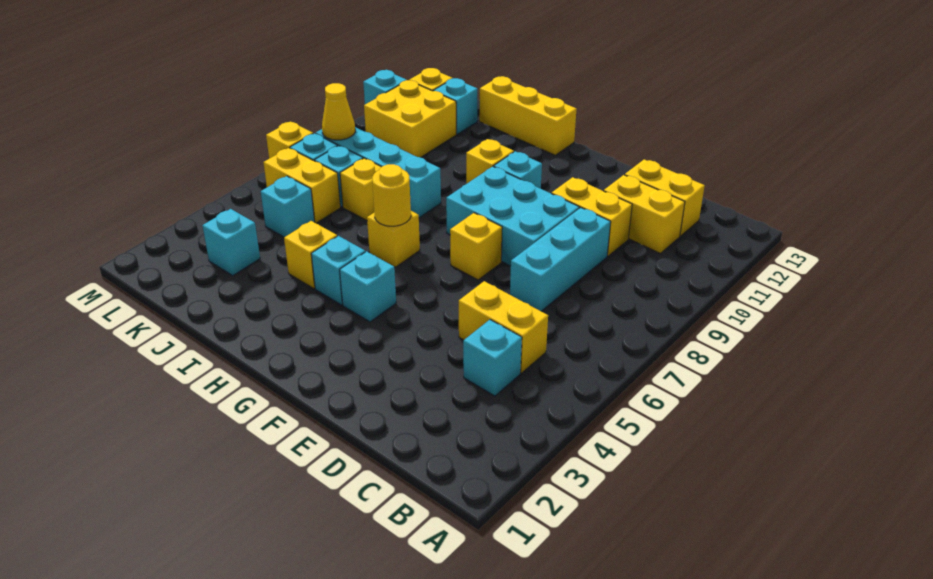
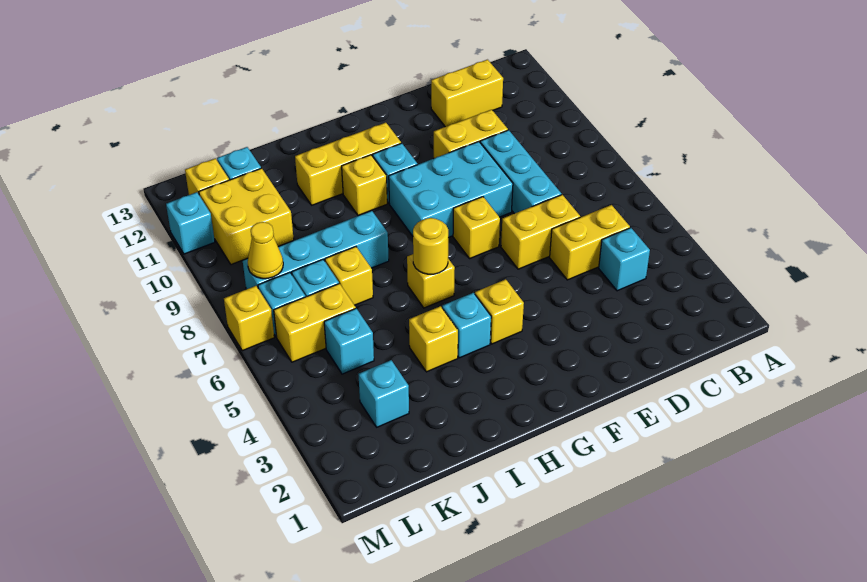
yellow brick C11:D11 level 1 -> yellow brick D6:E6 level 1
cyan brick G4 level 1 -> yellow brick G4 level 1
yellow brick H13:J13 level 1 -> yellow brick G11:I11 level 1

